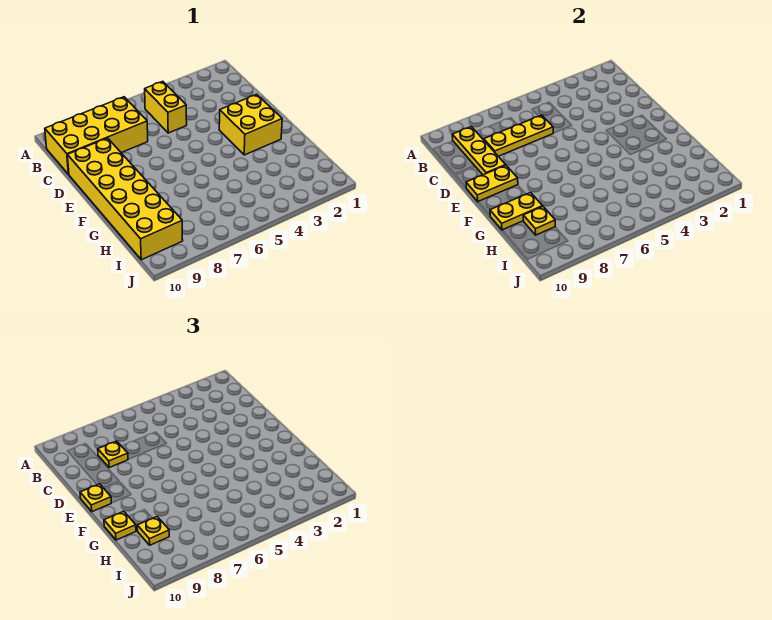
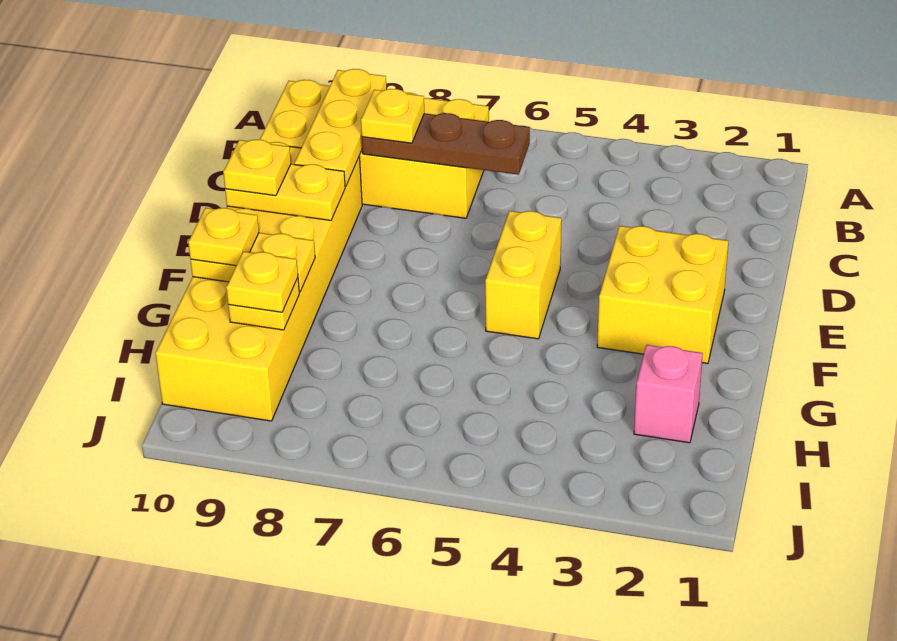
yellow brick B5:C5 level 1 -> yellow brick E5:F5 level 1
yellow plate C6:C8 level 2 -> brown plate C6:C8 level 2
none -> pink brick H2 level 1

